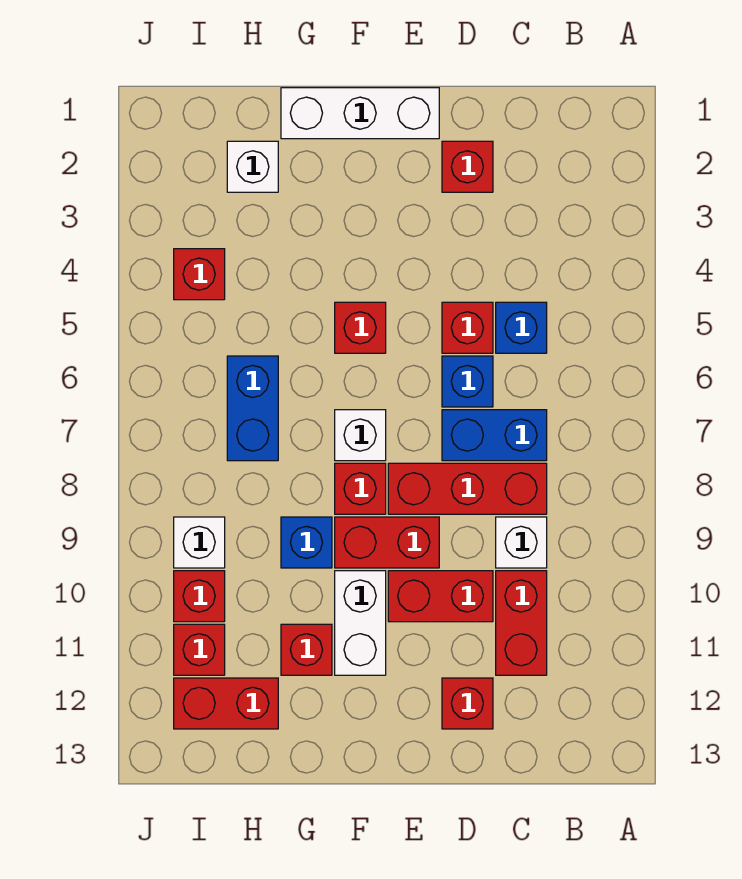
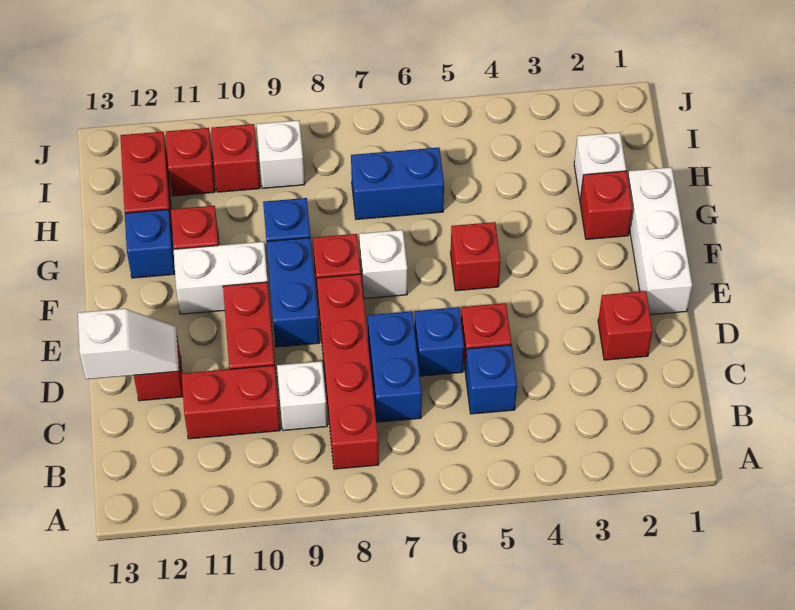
red brick C8:E8 level 1 -> red brick B8:E8 level 1
none -> white slope D12:D13 level 2 top 13
red brick E9:F9 level 1 -> blue brick E9:F9 level 1
none -> blue brick G12 level 1
red brick I4 level 1 -> red brick G2 level 1

